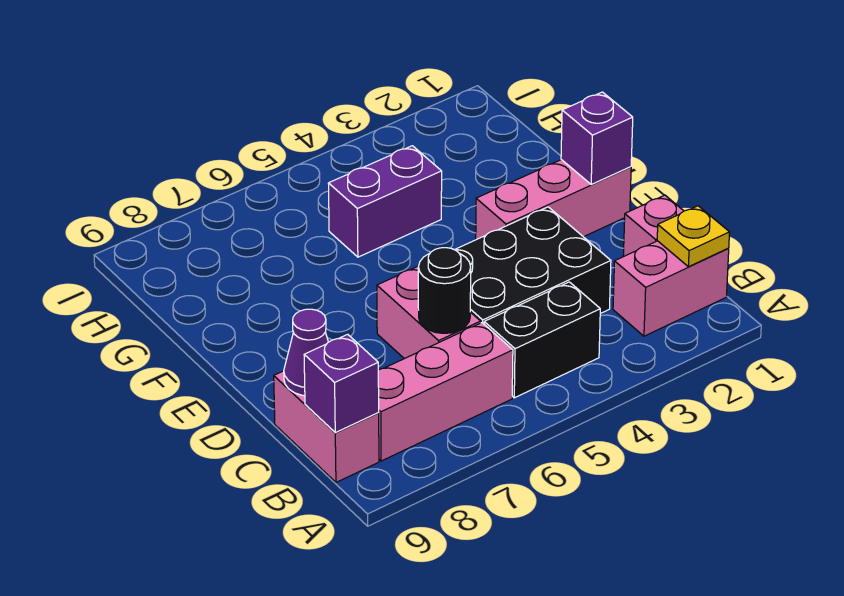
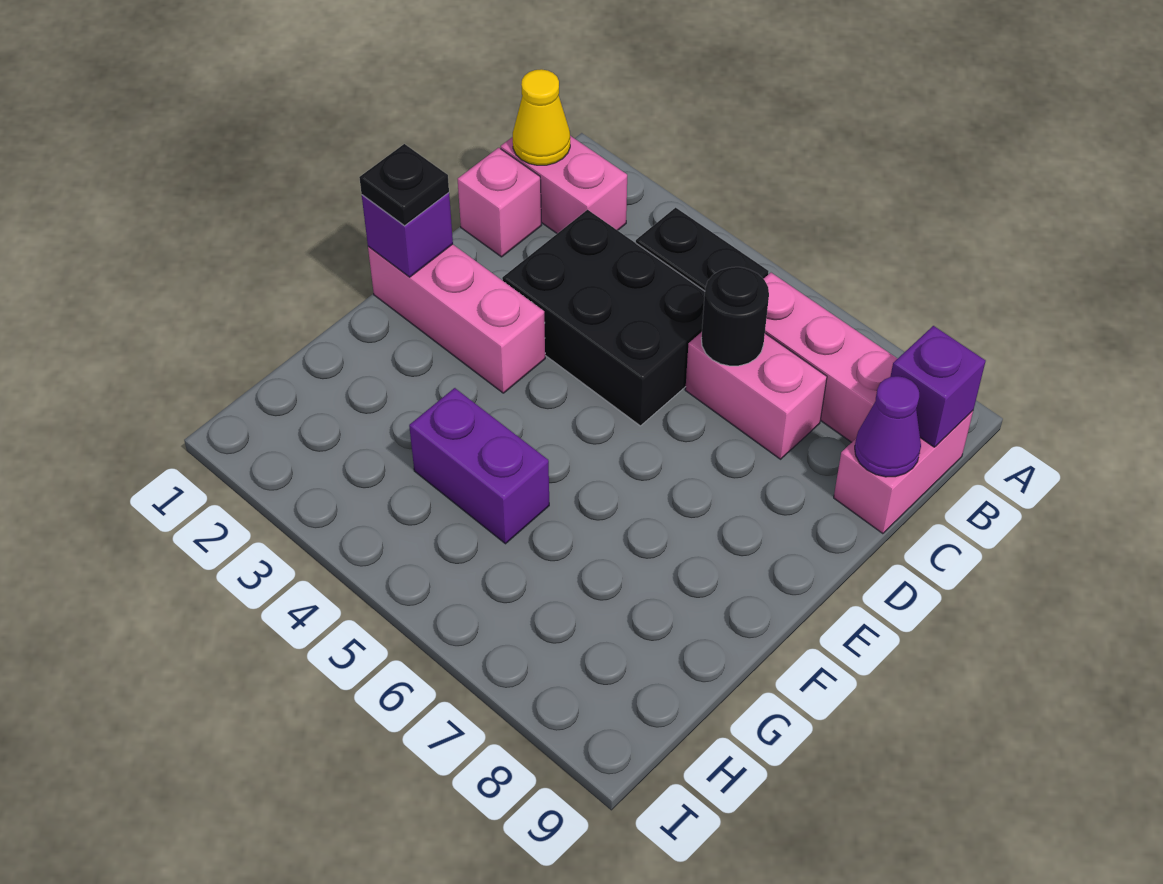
yellow plate B1 level 2 -> yellow cone B1 level 2
pink brick C6:D6 level 1 -> pink brick C6:C7 level 1
none -> black plate E1 level 3

